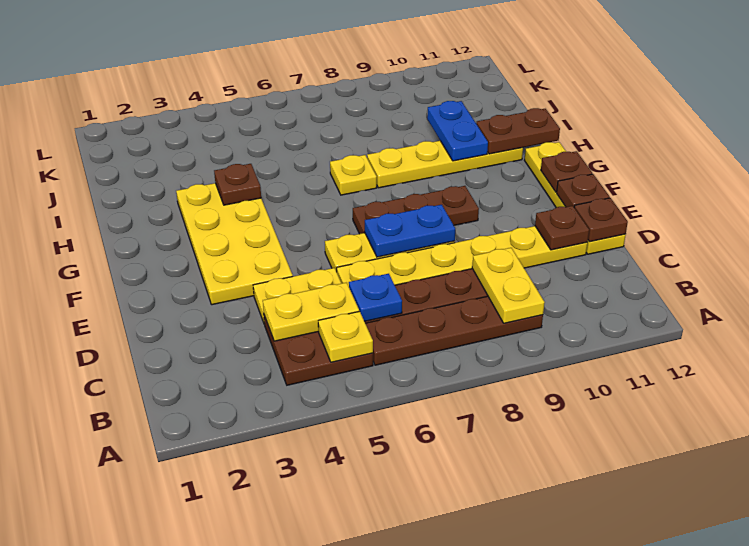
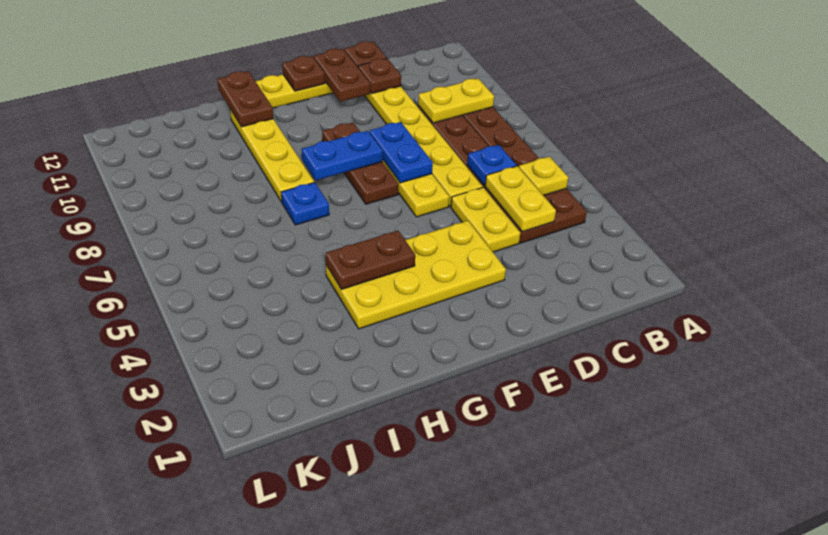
brown plate E12 level 2 -> brown plate E11:E12 level 2
brown plate H4 level 2 -> brown plate G4:H4 level 2
yellow plate H7 level 1 -> blue plate H7 level 1
blue plate H10:I10 level 2 -> blue plate F8:G8 level 2

